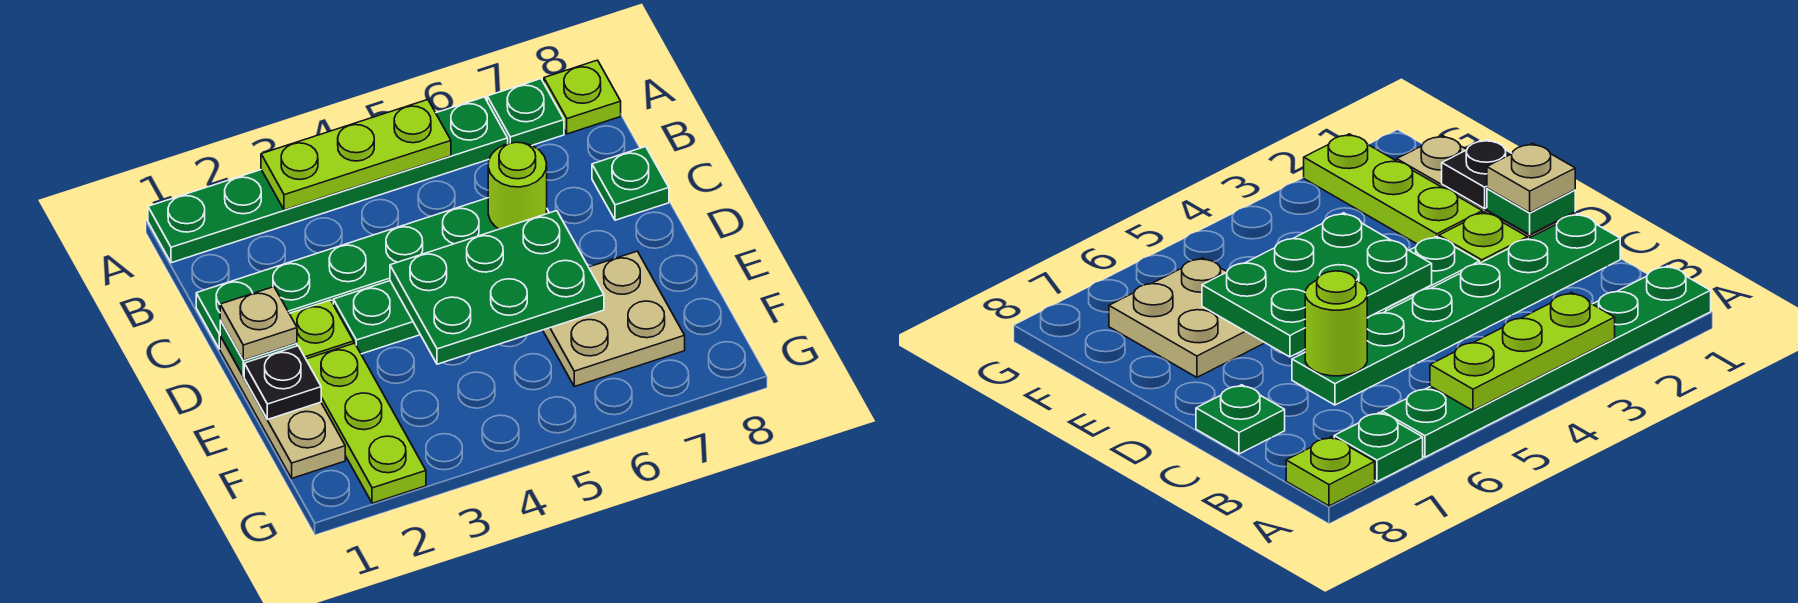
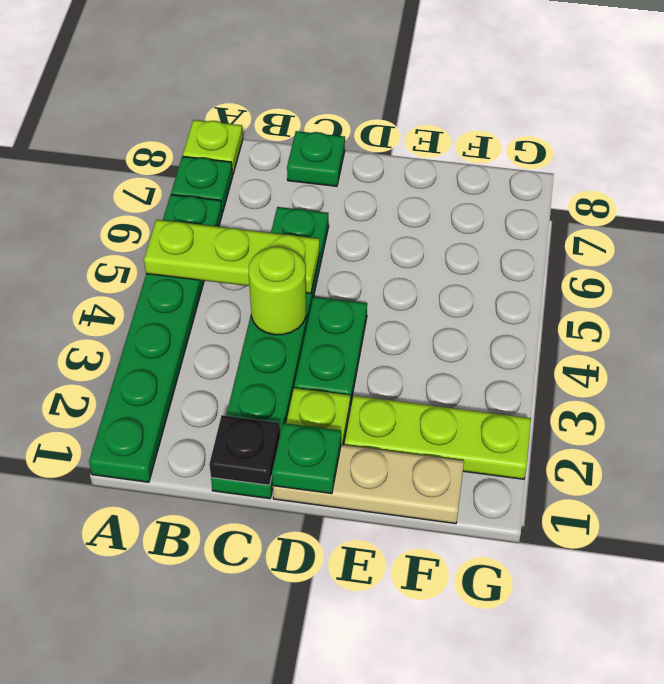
lime plate A3:A5 level 2 -> lime plate A5:C5 level 2
lime round brick C6 level 2 -> lime round brick C4 level 2
tan plate D1 level 3 -> none
green plate D4:E6 level 2 -> none
black plate E1 level 2 -> black plate C1 level 2
tan plate E6:F7 level 1 -> none

